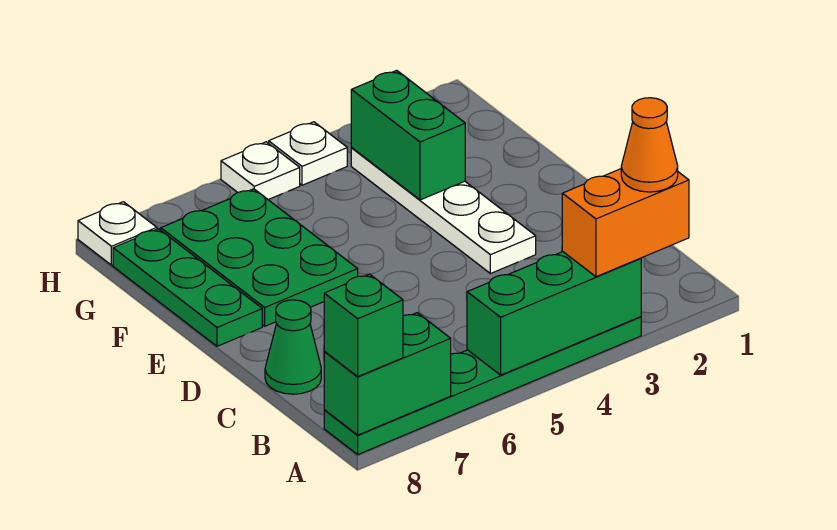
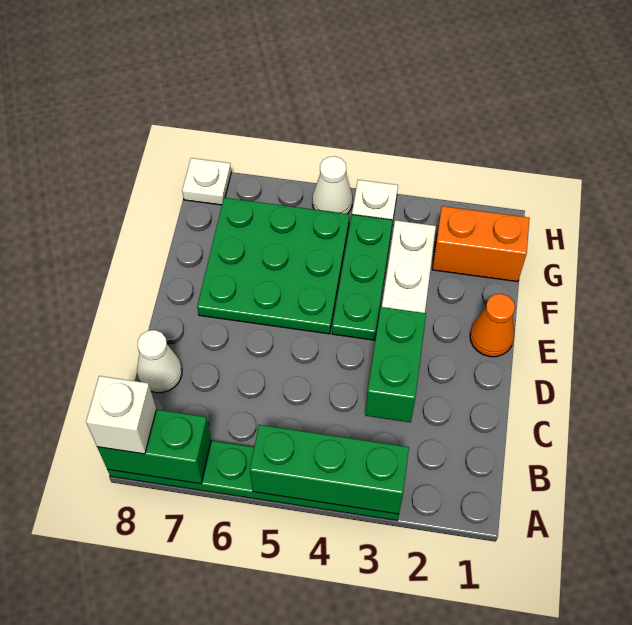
orange brick A2:A3 level 3 -> orange brick G1:G2 level 1
orange cone A2 level 4 -> orange cone E1 level 1
green brick A8 level 3 -> white brick A8 level 3
green cone C8 level 1 -> white cone C8 level 1
green plate E6:G7 level 1 -> green plate E5:G7 level 1
green plate E8:G8 level 1 -> green plate E4:G4 level 1
green brick F3:G3 level 2 -> green brick C3:D3 level 2
white plate H5 level 1 -> white cone H5 level 1

